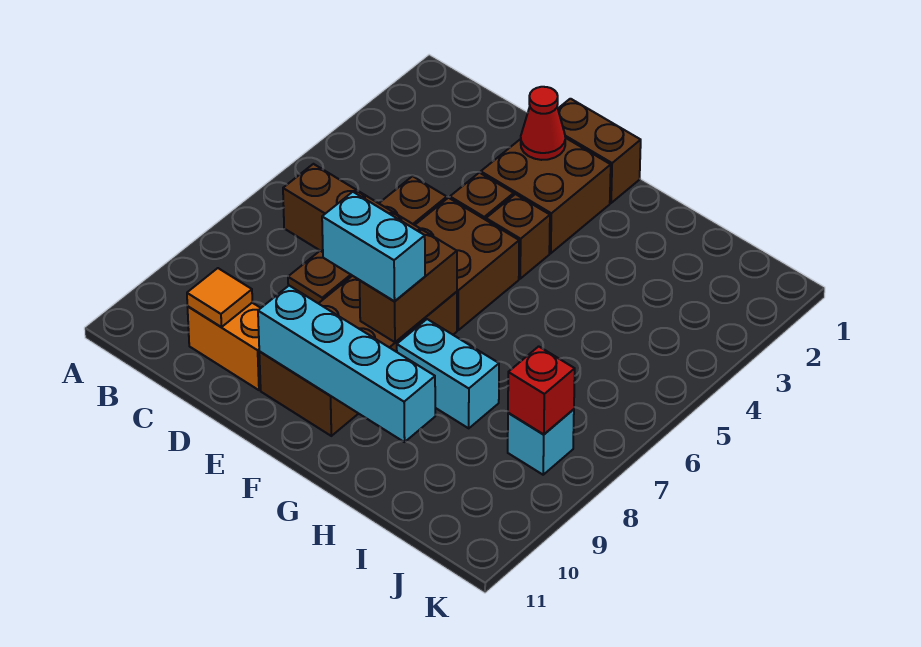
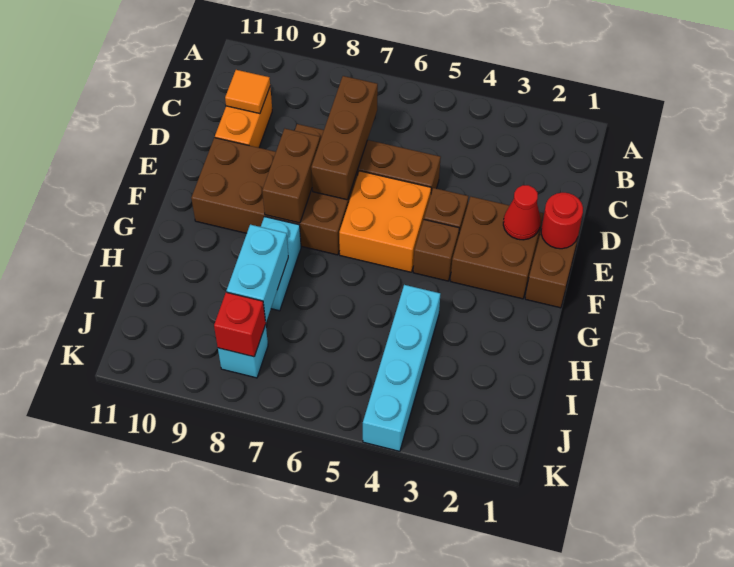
none -> red round brick E1 level 2
brown brick E5:F6 level 1 -> orange brick E5:F6 level 1
cyan brick E8:F8 level 3 -> cyan brick H8:I8 level 2
cyan brick E10:H10 level 2 -> cyan brick H4:K4 level 1
brown brick F7:F8 level 2 -> brown brick E8:F8 level 2

